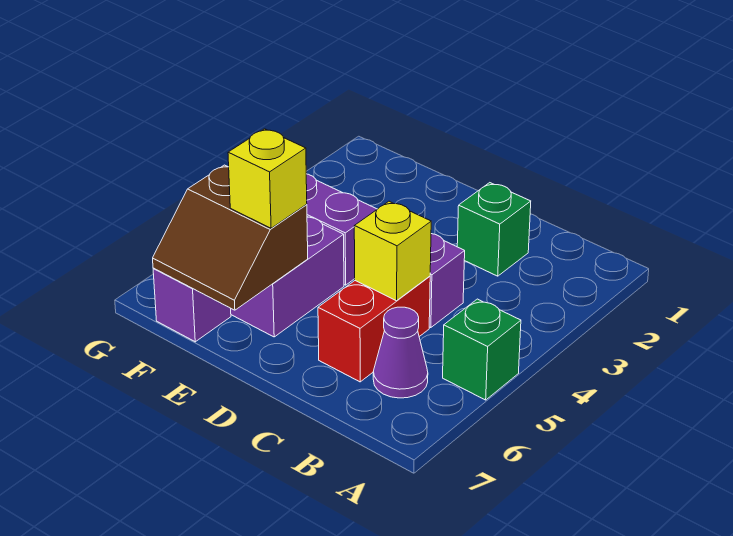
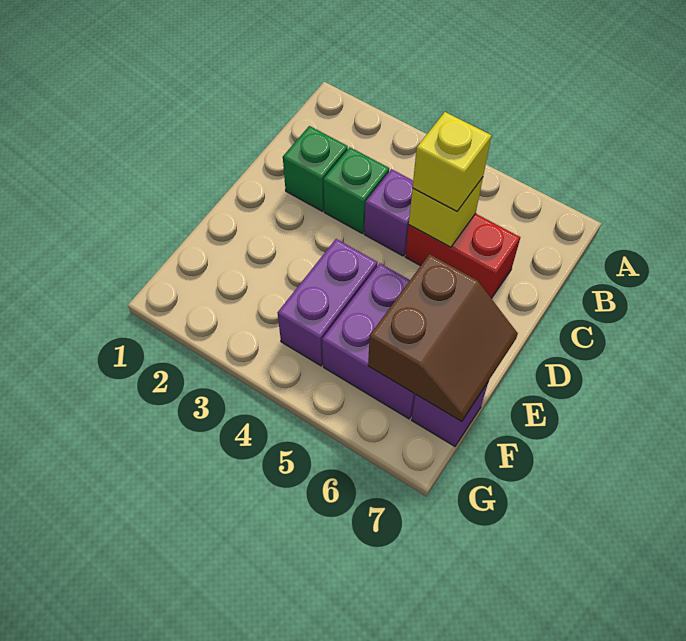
green brick A5 level 1 -> green brick C3 level 1
purple cone B6 level 1 -> none
yellow brick E6 level 3 -> yellow brick C5 level 3

